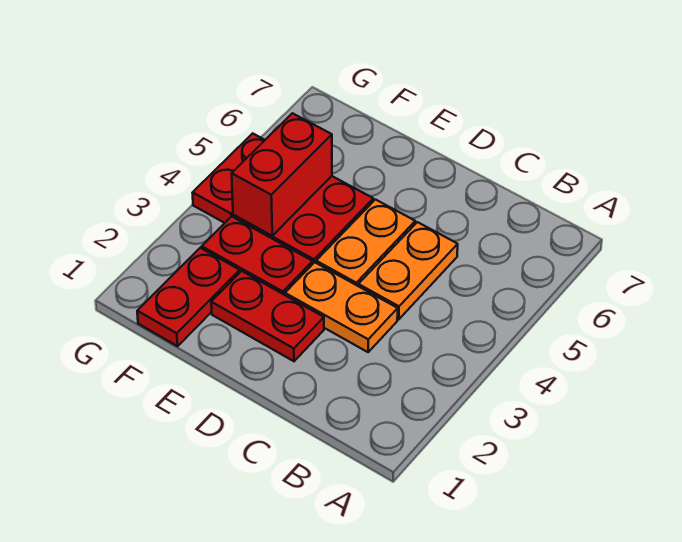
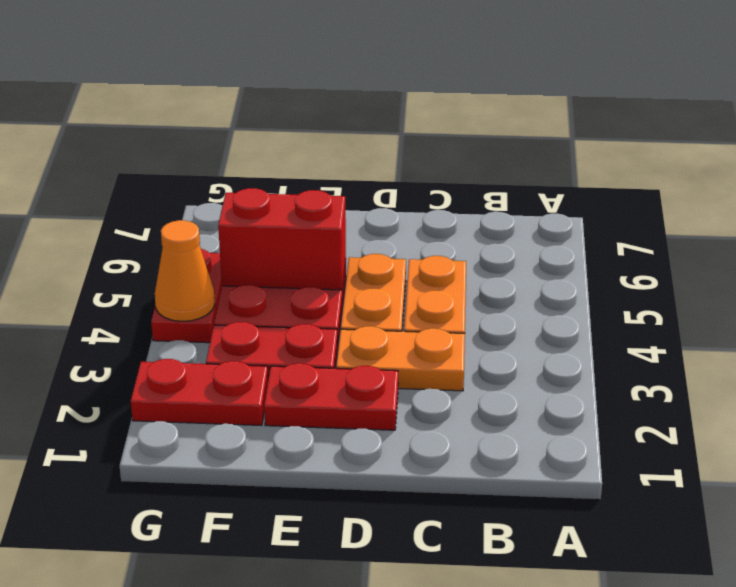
red plate F1:F2 level 1 -> red plate F2:G2 level 1
red brick F4:F5 level 2 -> red brick E5:F5 level 2
none -> orange cone G4 level 2

